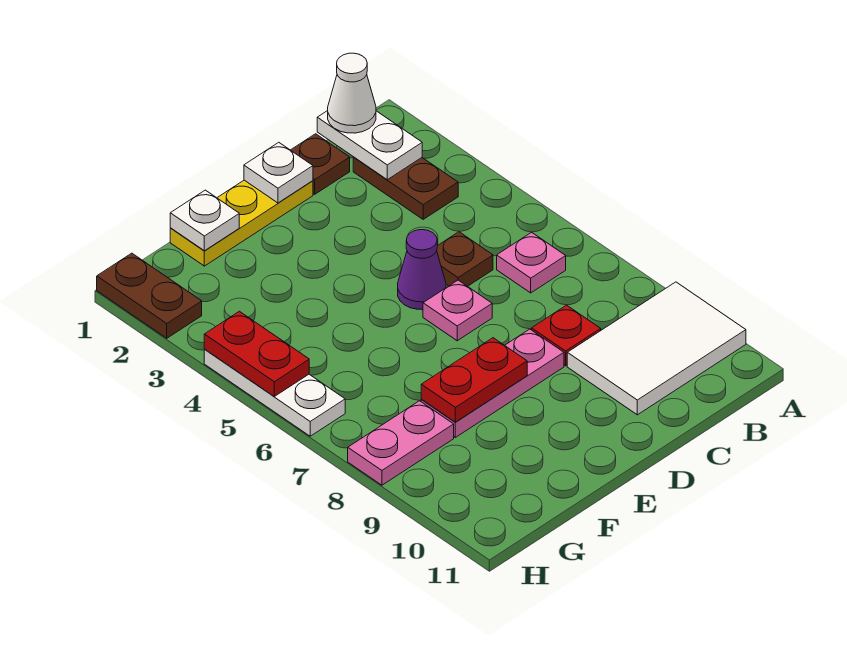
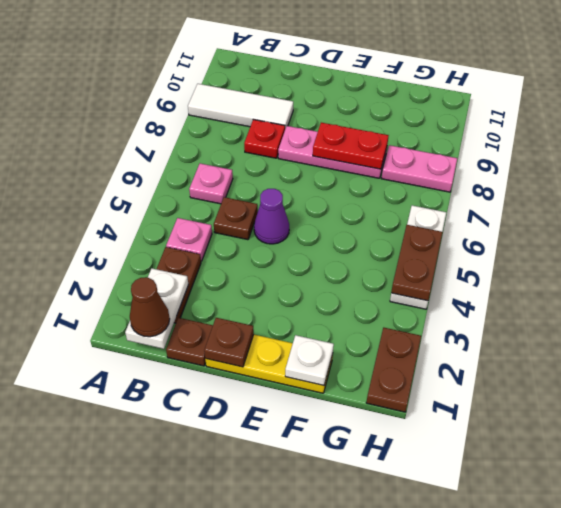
white tile A9:C10 level 1 -> white tile A9:C9 level 1
white cone B1 level 3 -> brown cone B1 level 3
white plate D1 level 2 -> brown plate D1 level 2
pink plate D6 level 1 -> pink plate B4 level 1
red plate H4:H5 level 2 -> brown plate H4:H5 level 2

